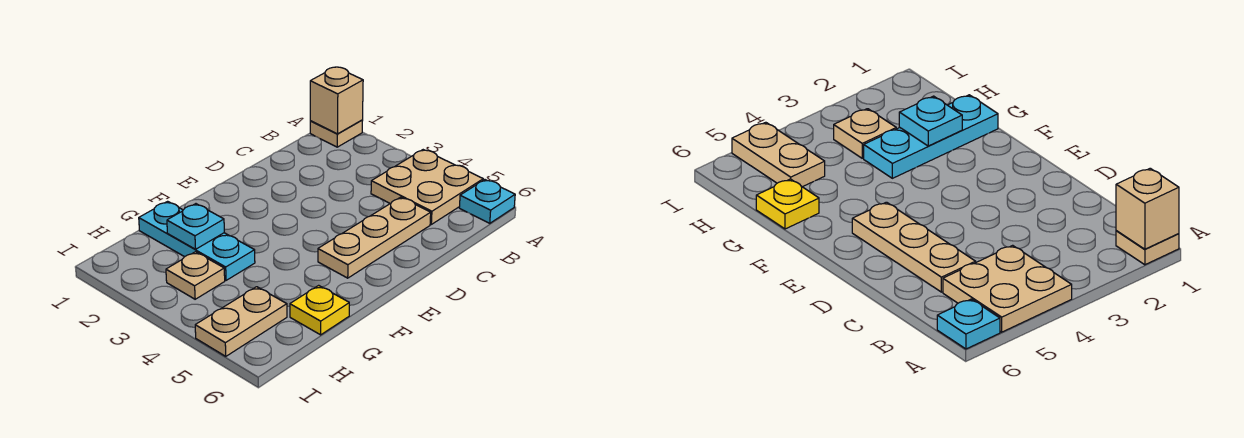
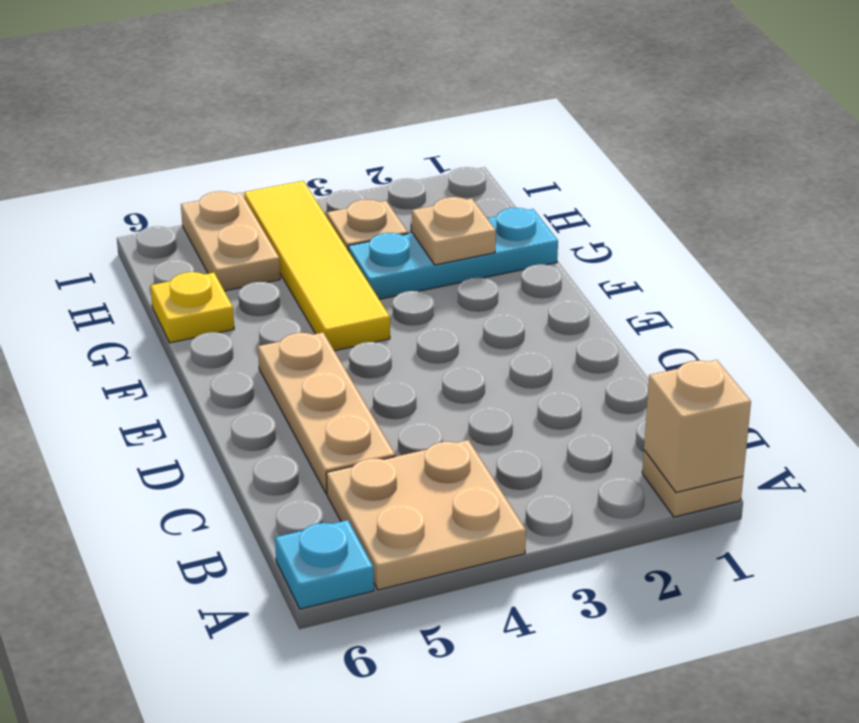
none -> yellow tile F4:I4 level 1
cyan plate G2 level 2 -> tan plate G2 level 2

